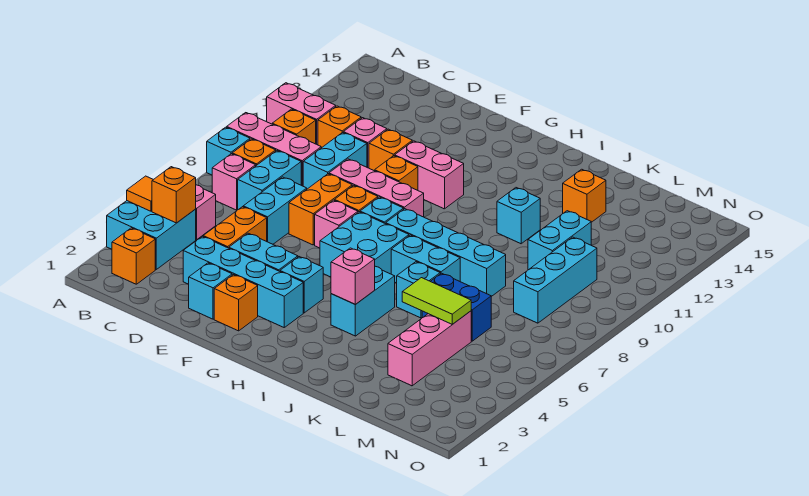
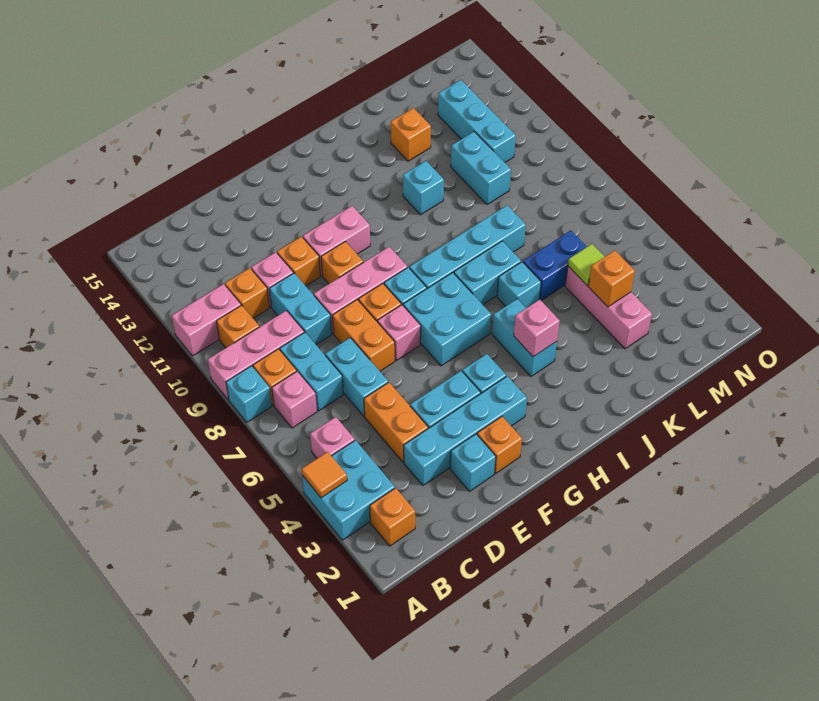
orange brick B4 level 2 -> orange brick L4 level 2
lime tile K5:L5 level 2 -> lime tile L5 level 2
cyan brick M8:M10 level 1 -> cyan brick M11:M13 level 1

